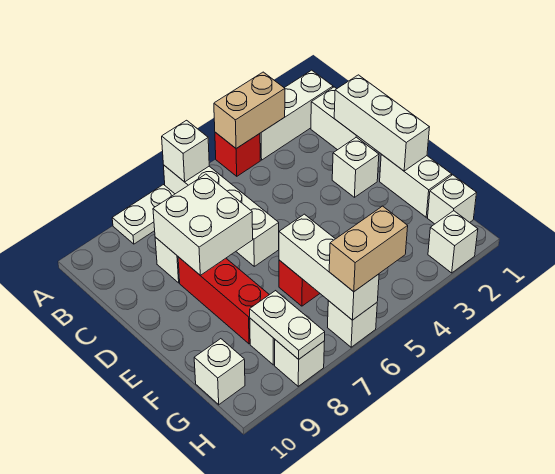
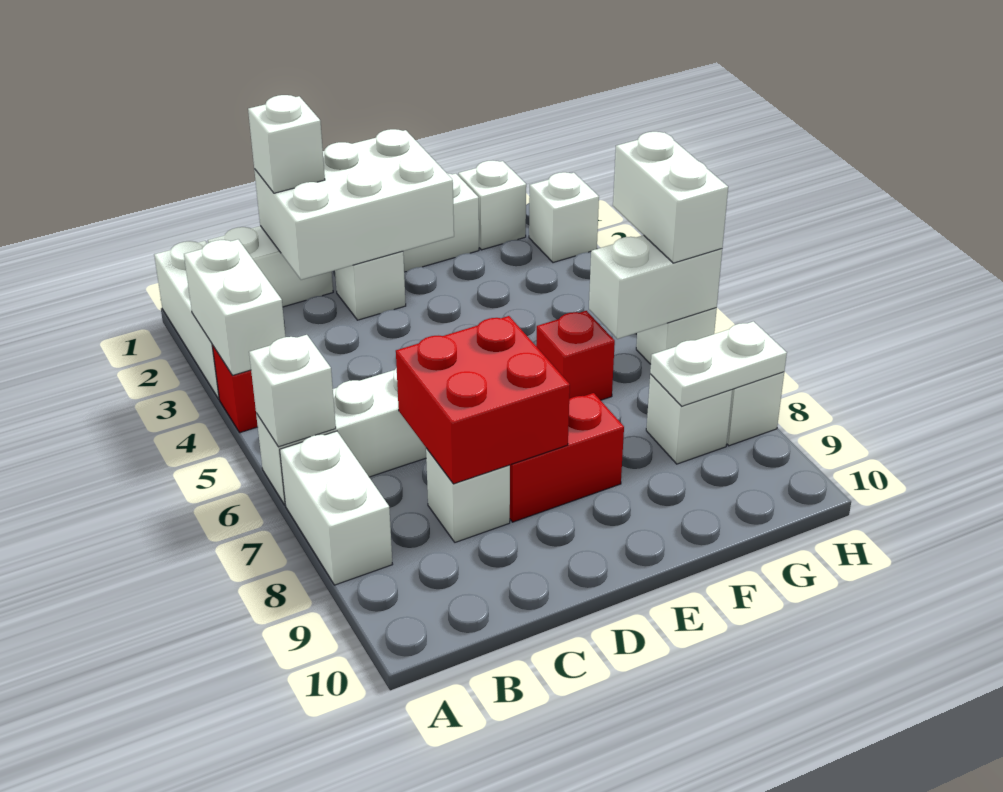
tan brick A3:A4 level 2 -> white brick A3:A4 level 2
white plate A7:A8 level 1 -> white brick A7:A8 level 1
white brick C1:E1 level 2 -> white brick C1:E2 level 2
white brick C7:D8 level 2 -> red brick C7:D8 level 2
red brick D8:F8 level 1 -> red brick D8:E8 level 1
white brick F6:H6 level 2 -> white brick G6:H6 level 2
white brick G10 level 1 -> white brick C1 level 3
tan brick H5:H6 level 3 -> white brick H5:H6 level 3

